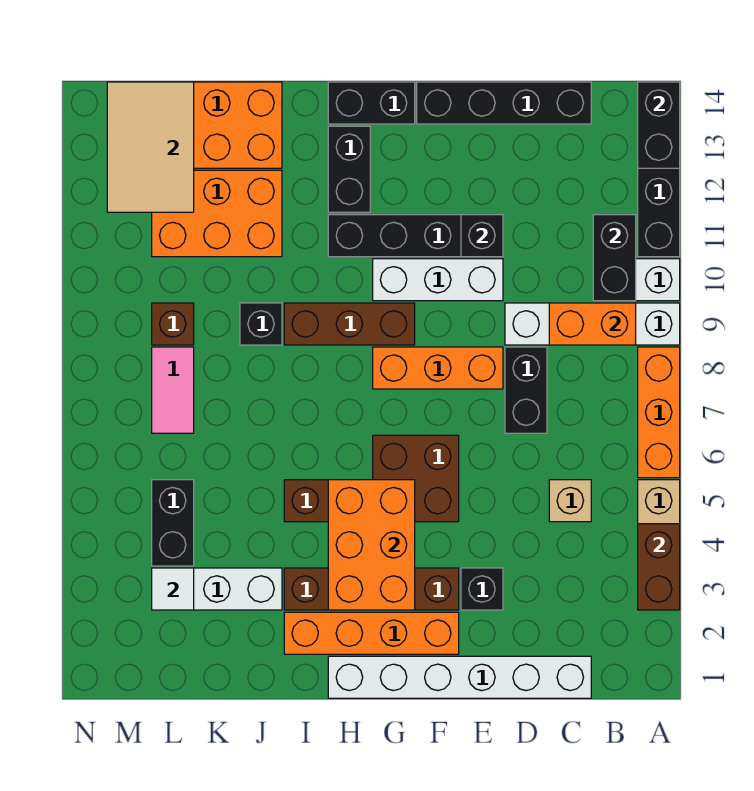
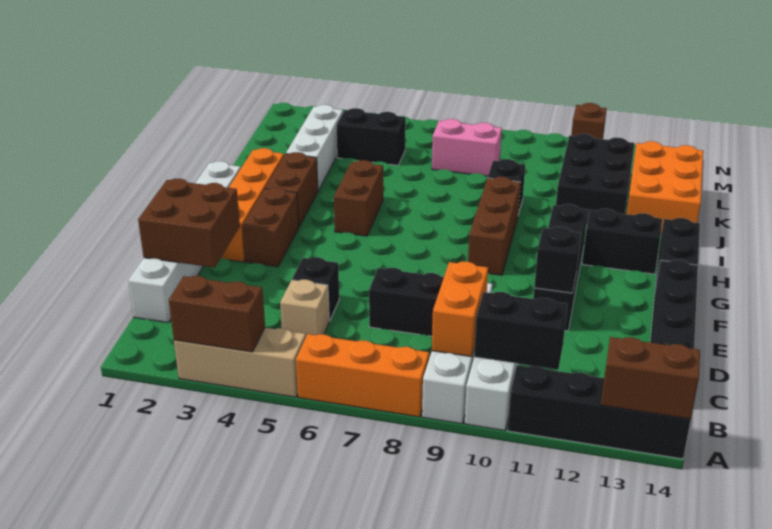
black brick A13:A14 level 2 -> brown brick A13:A14 level 2
black brick E3 level 1 -> black brick D5 level 1
orange brick E8:G8 level 1 -> none
white brick E10:G10 level 1 -> none
brown brick F5:G6 level 1 -> brown brick D1:E2 level 2
orange brick G3:H5 level 2 -> none
orange brick J11:L12 level 1 -> black brick J11:L12 level 1
white tile L3 level 2 -> none
pink tile L7:L8 level 1 -> pink brick L7:L8 level 1
brown brick L9 level 1 -> brown brick N11 level 1
tan tile L12:M14 level 2 -> none

